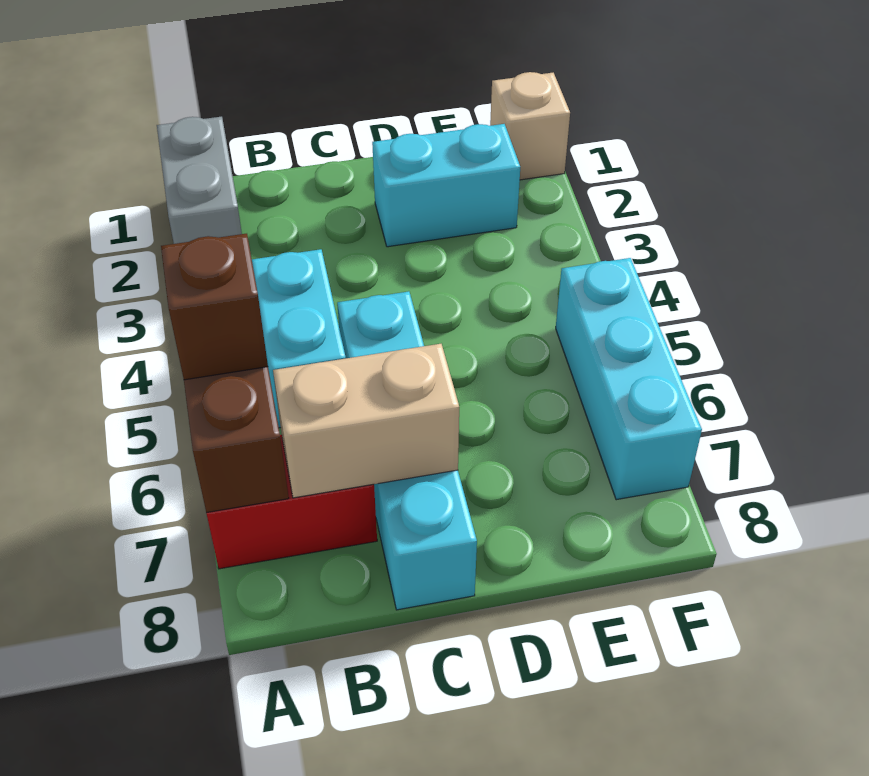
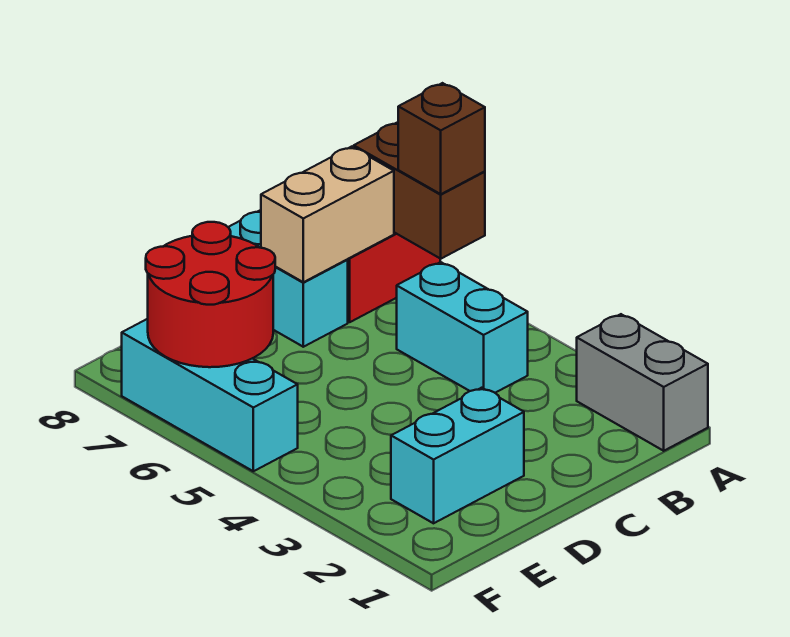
cyan brick C5:C8 level 1 -> cyan brick C7:C8 level 1
none -> red round brick E6:F7 level 2
tan brick F1 level 1 -> none

